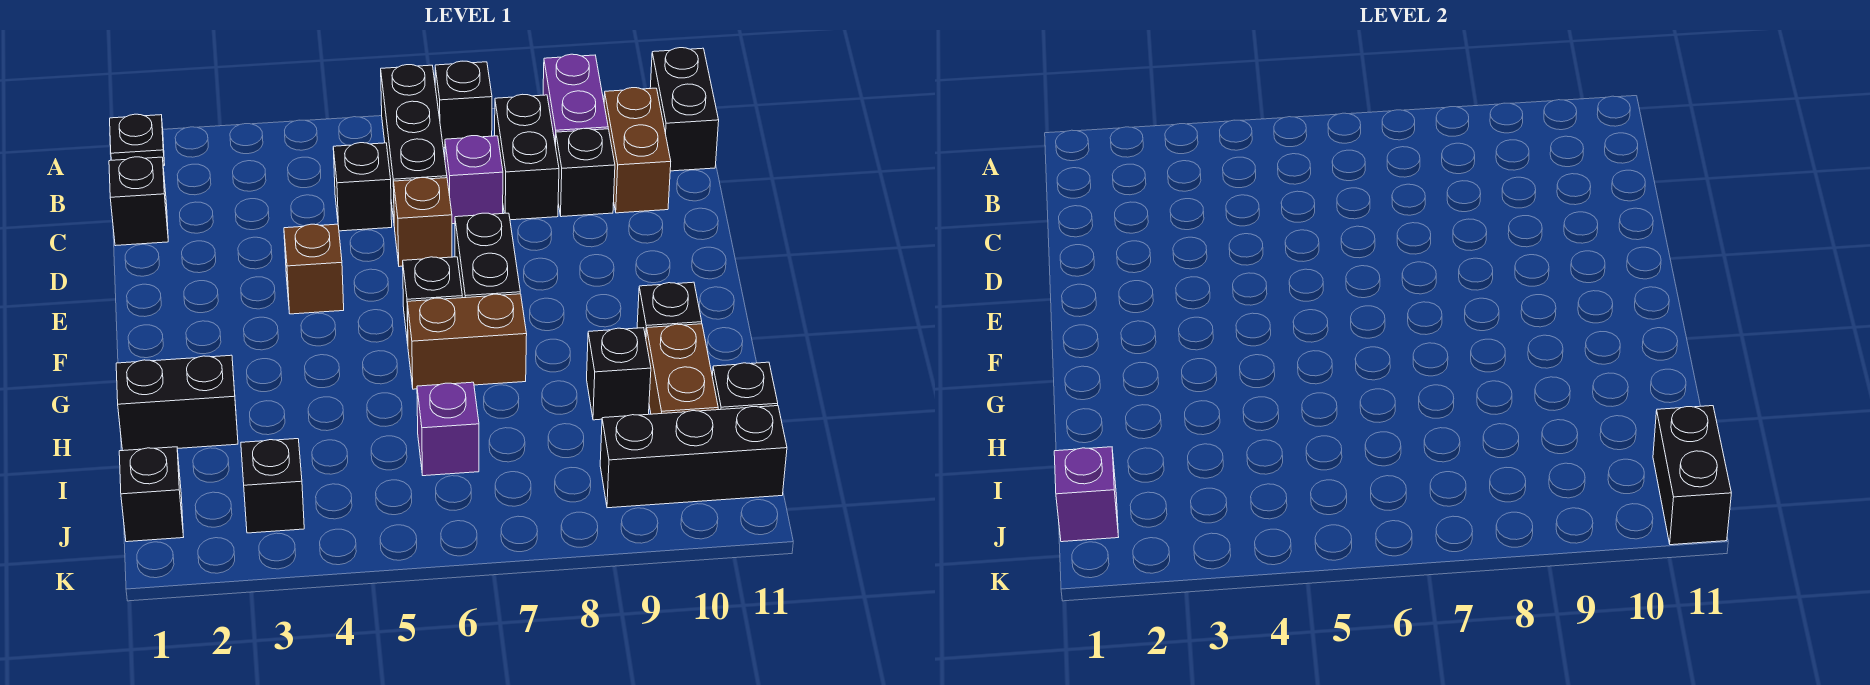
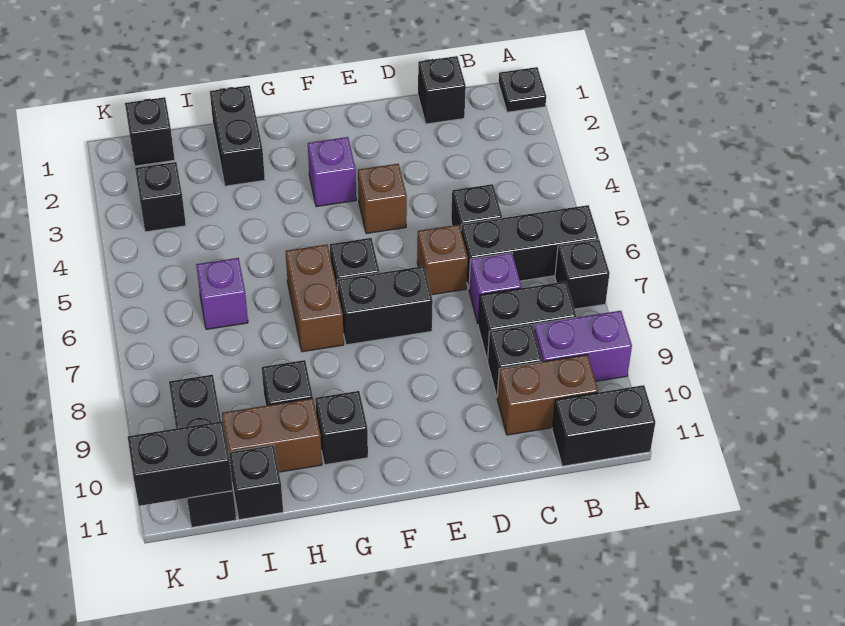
purple brick J1 level 2 -> purple brick F3 level 1

